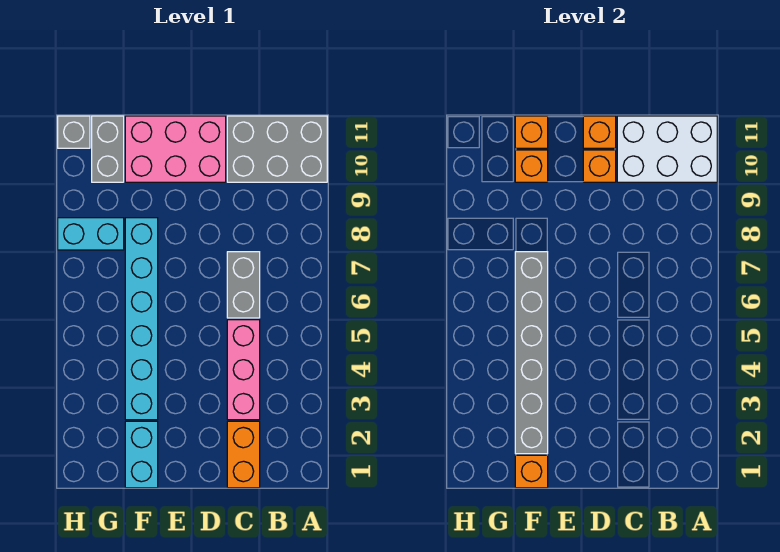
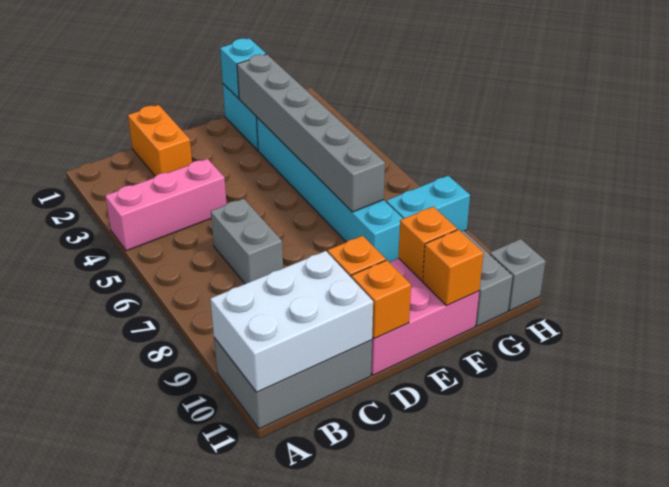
pink brick C3:C5 level 1 -> pink brick A4:C4 level 1
orange brick F1 level 2 -> cyan brick F1 level 2

